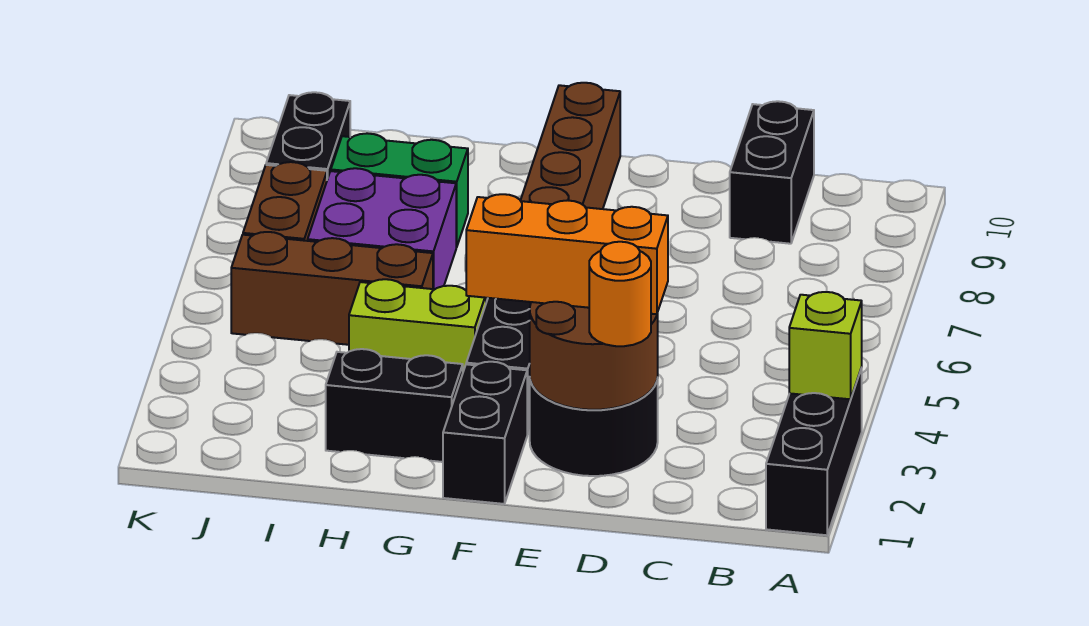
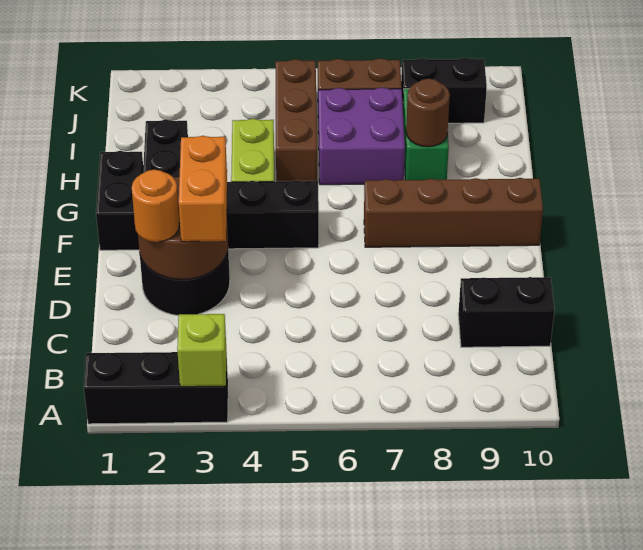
orange brick D3:F3 level 3 -> orange brick D3:E3 level 3
black brick F1:F2 level 1 -> black brick F1:G1 level 1
none -> brown round brick H8 level 2

